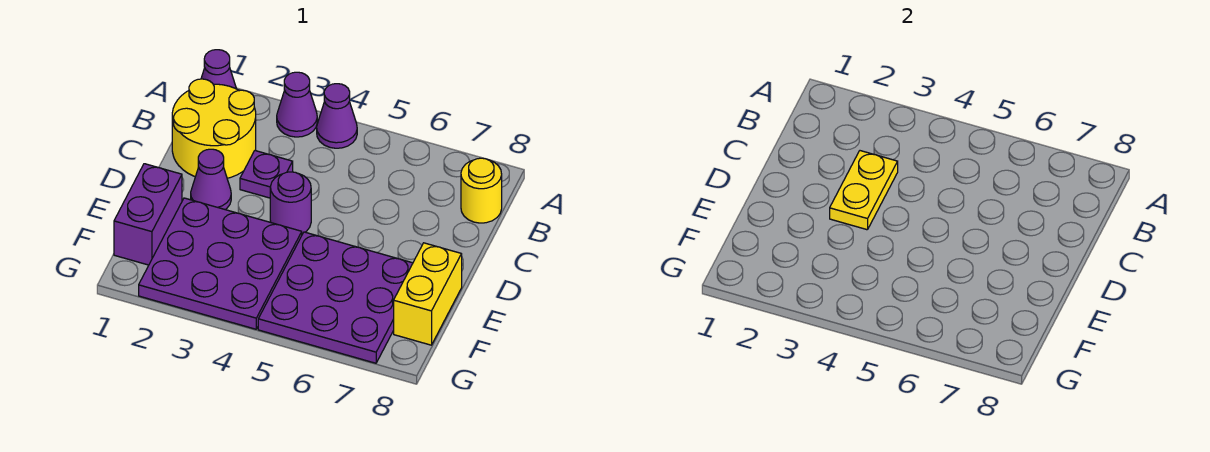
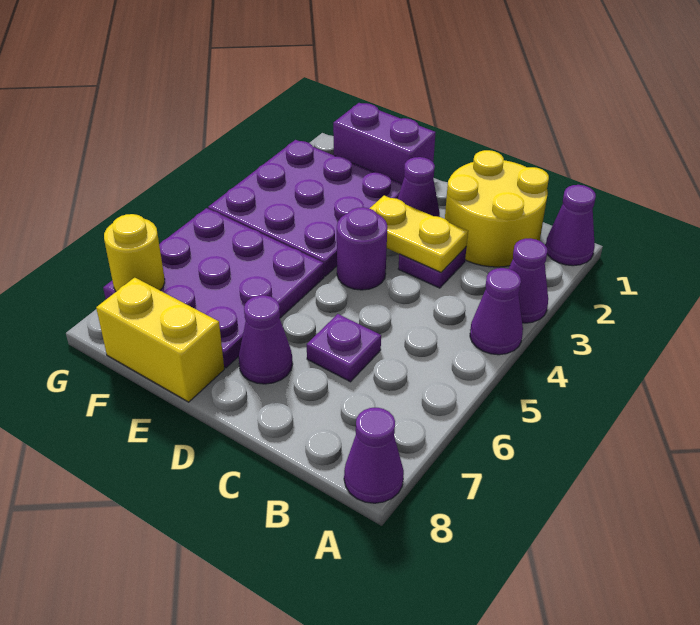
none -> purple cone A8 level 1
yellow round brick B8 level 1 -> yellow round brick G7 level 2
none -> purple plate C6 level 1
none -> purple cone D7 level 1

